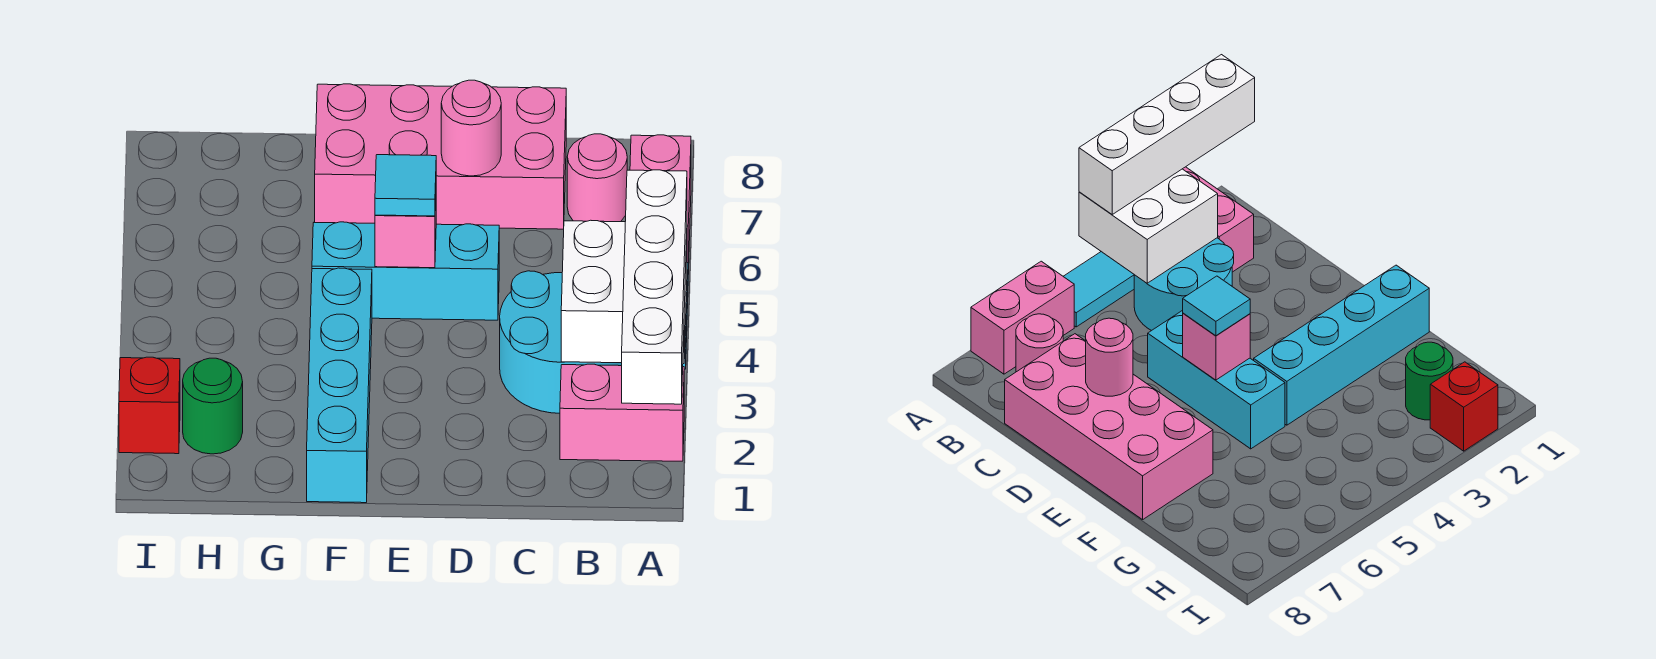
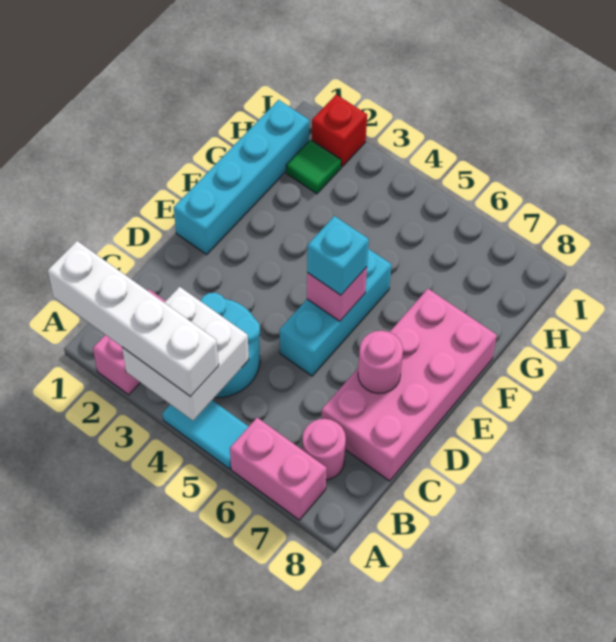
cyan tile E5 level 3 -> cyan brick E5 level 3
cyan brick F1:F4 level 1 -> cyan brick E1:H1 level 1
green round brick H2 level 1 -> green tile H2 level 1

